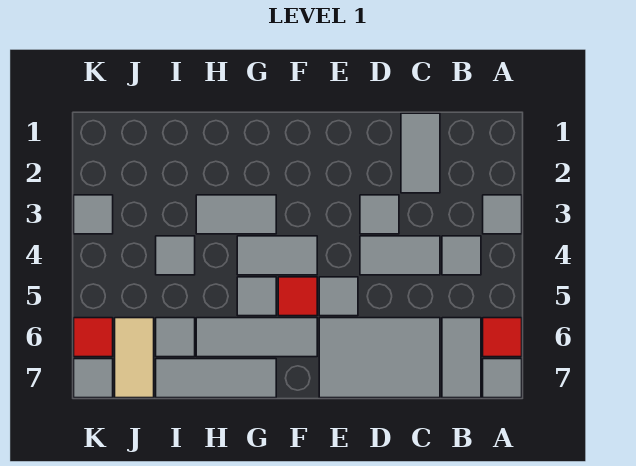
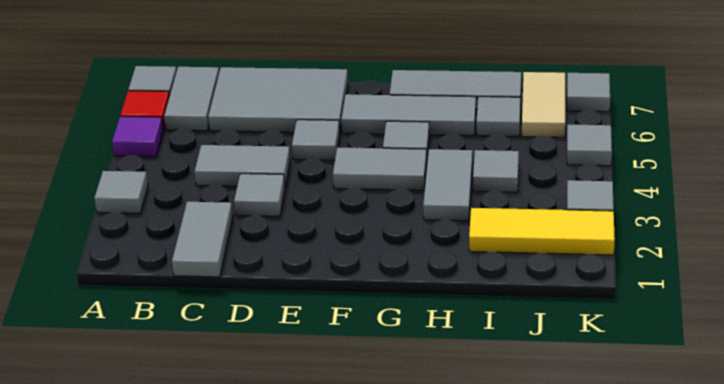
none -> purple tile A5 level 1
grey tile B4 level 1 -> grey tile K5 level 1
red tile F5 level 1 -> none
grey tile G3:H3 level 1 -> grey tile H3:H4 level 1
none -> yellow tile I2:K2 level 1
red tile K6 level 1 -> none

